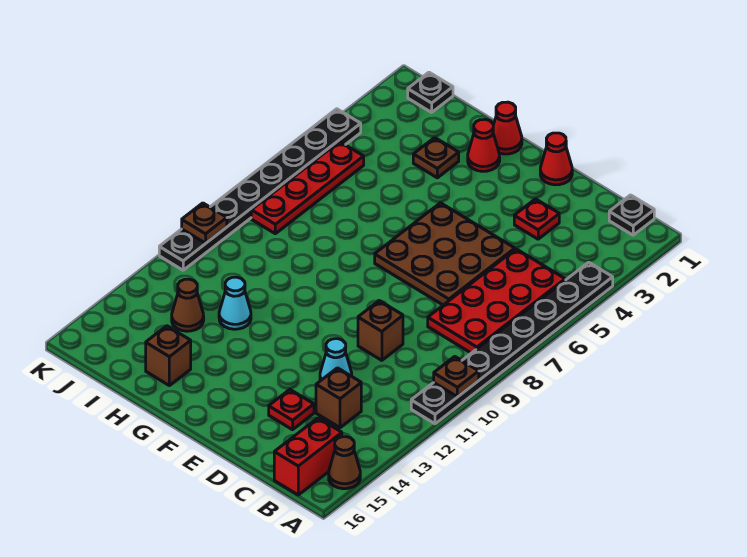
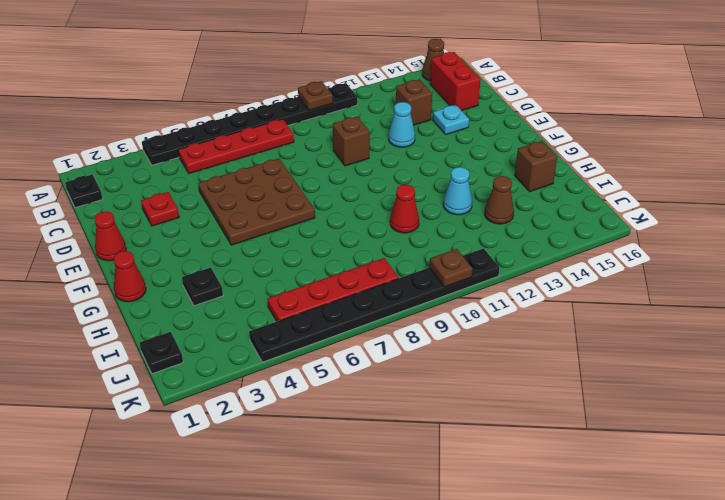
red plate B5:C8 level 1 -> red plate B5:B8 level 1
red brick B15:B16 level 1 -> red brick B15:C15 level 1
red plate D14 level 1 -> cyan plate D14 level 1
red cone G2 level 1 -> red cone H10 level 1
brown plate H3 level 1 -> black plate H3 level 1

